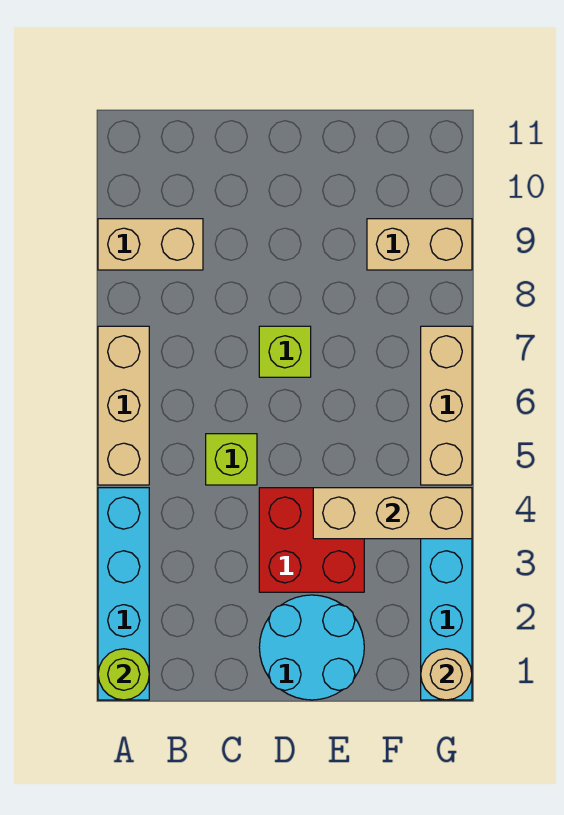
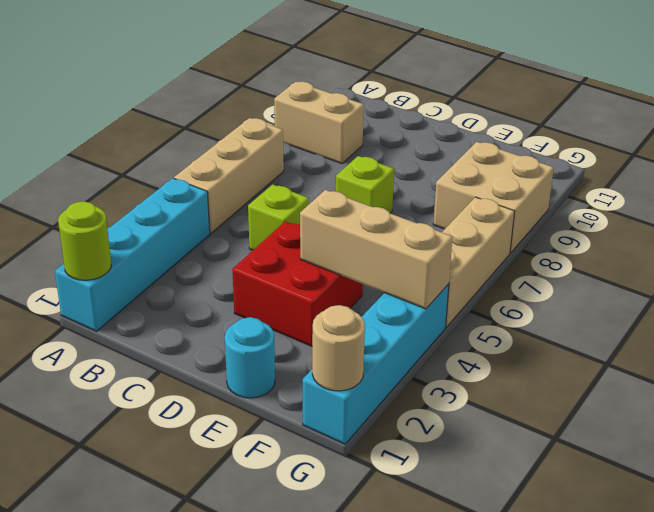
cyan round brick D1:E2 level 1 -> cyan round brick E1 level 1
tan brick F9:G9 level 1 -> tan brick F8:G9 level 1

